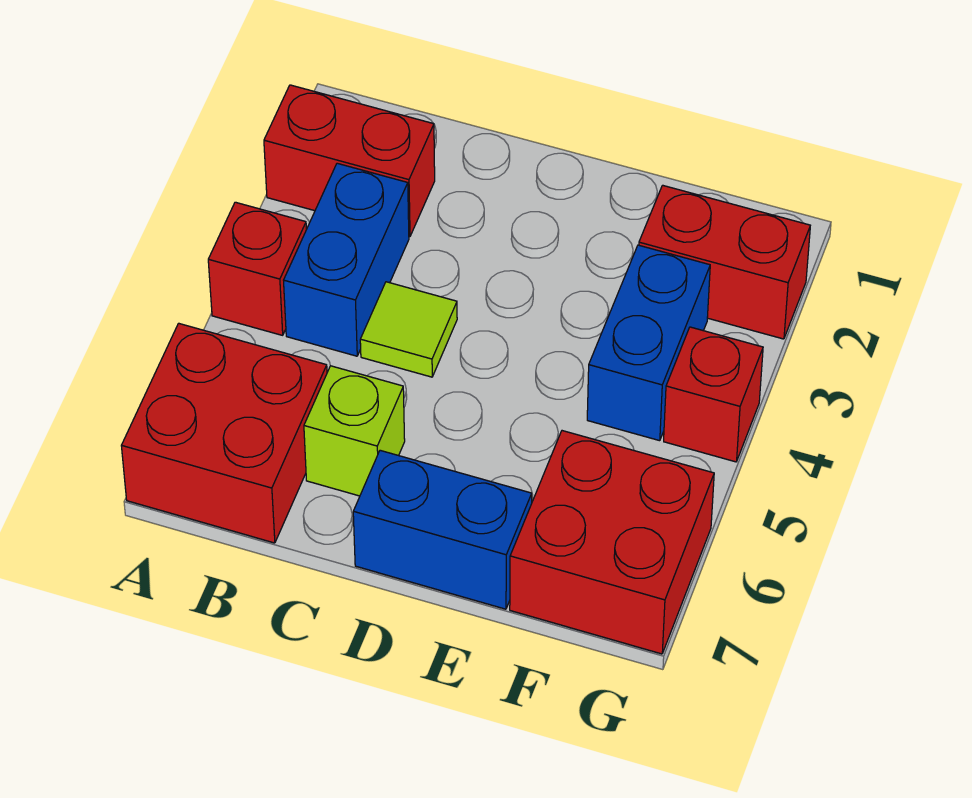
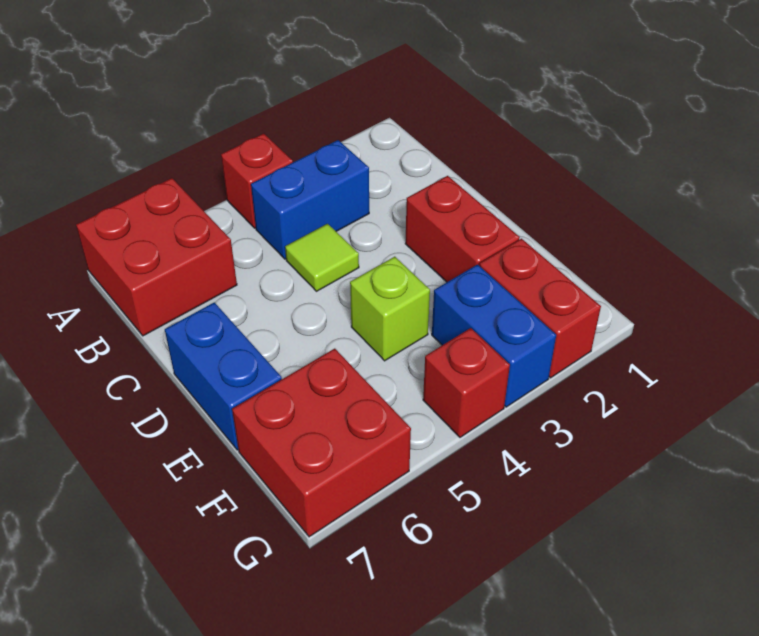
red brick A2:B2 level 1 -> red brick D2:E2 level 1
lime brick C6 level 1 -> lime brick E4 level 1
blue brick F3:F4 level 1 -> blue brick F3:G3 level 1

